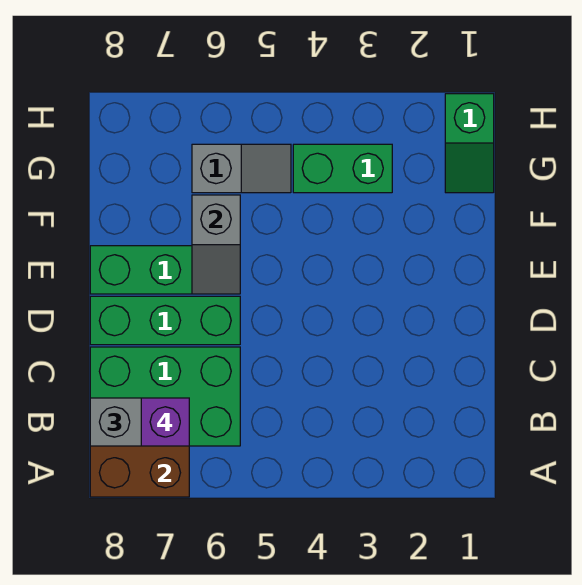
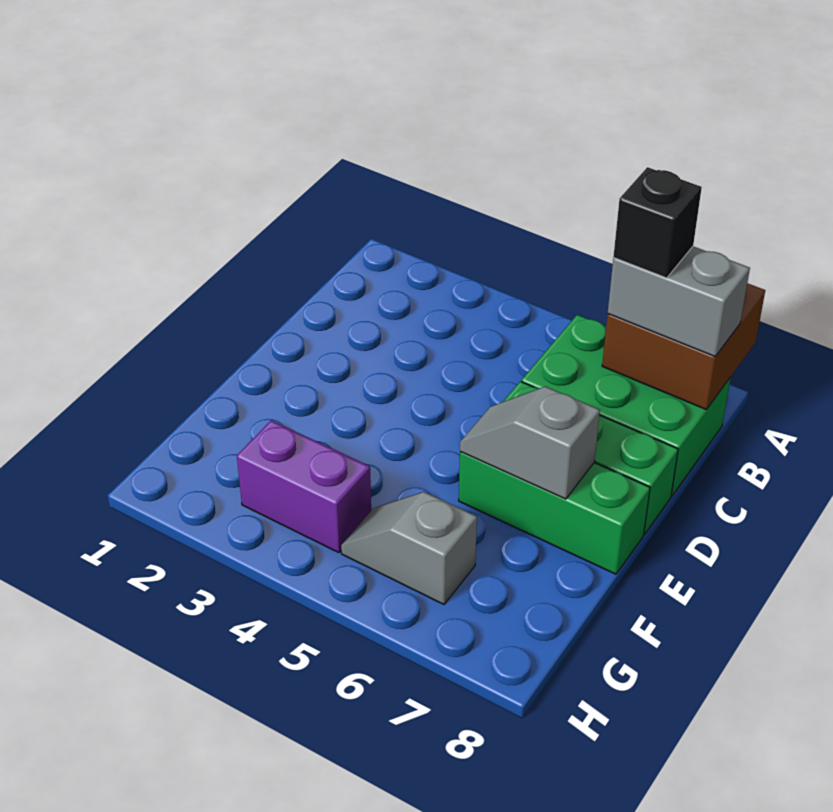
purple brick B7 level 4 -> black brick B7 level 4
grey slope E6:F6 level 2 top F -> grey slope E6:E7 level 2 top 7
green slope G1:H1 level 1 top H -> none
green brick G3:G4 level 1 -> purple brick G3:G4 level 1

